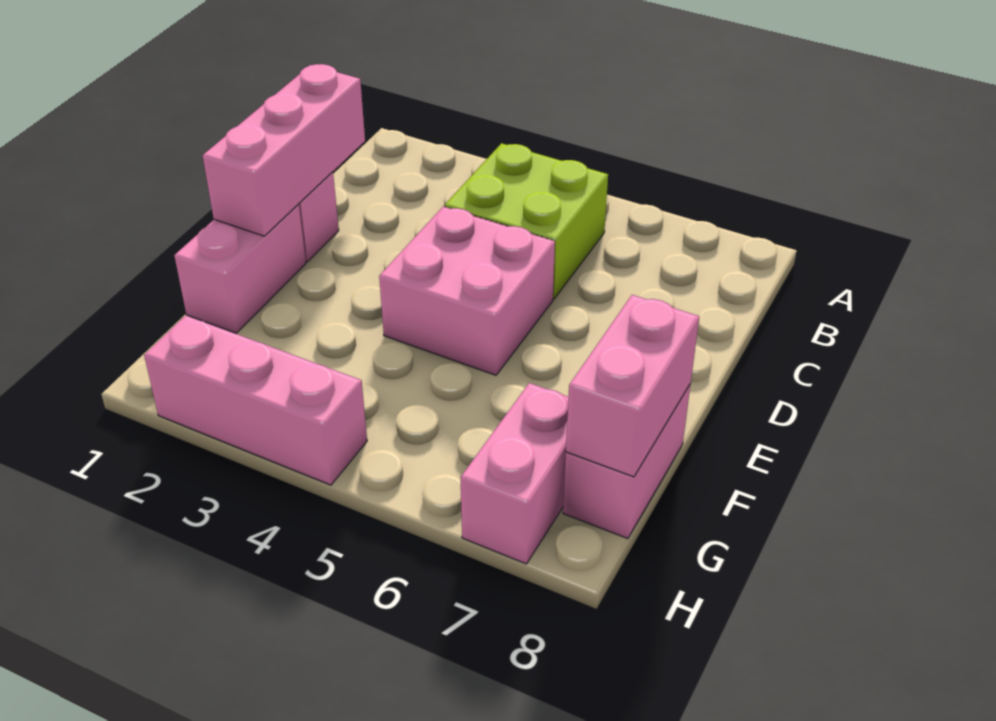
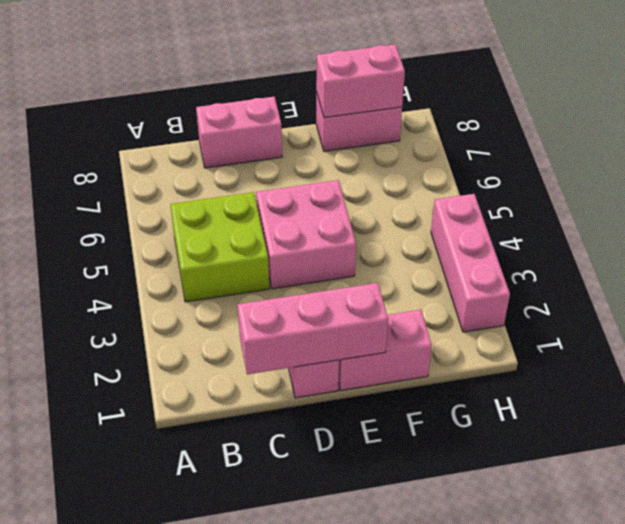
pink brick G7:H7 level 1 -> pink brick C8:D8 level 1

